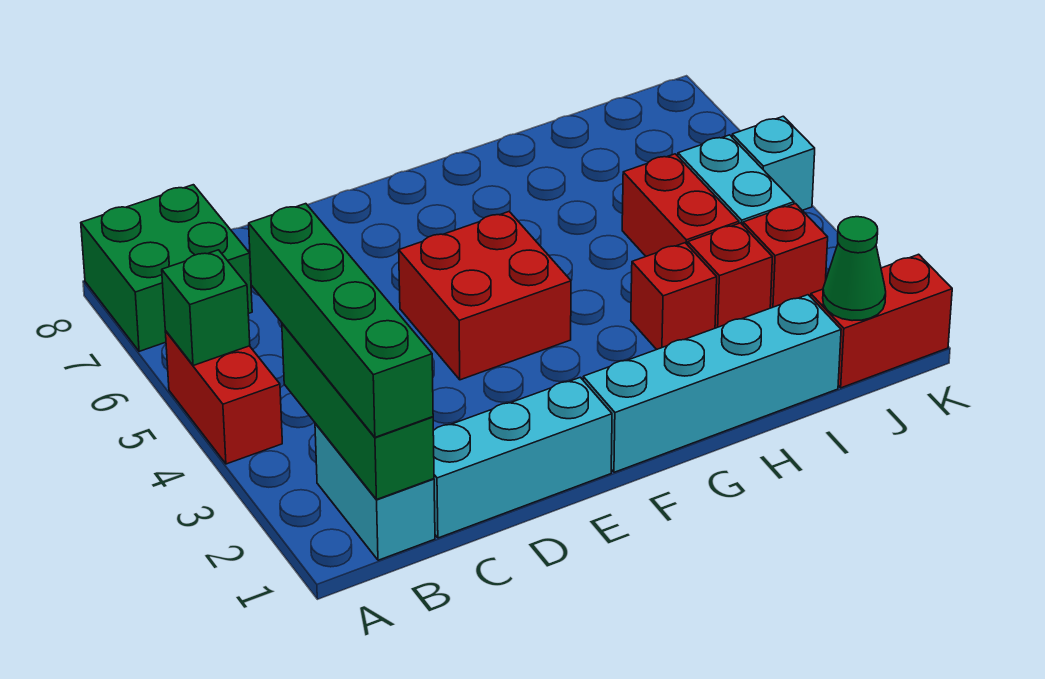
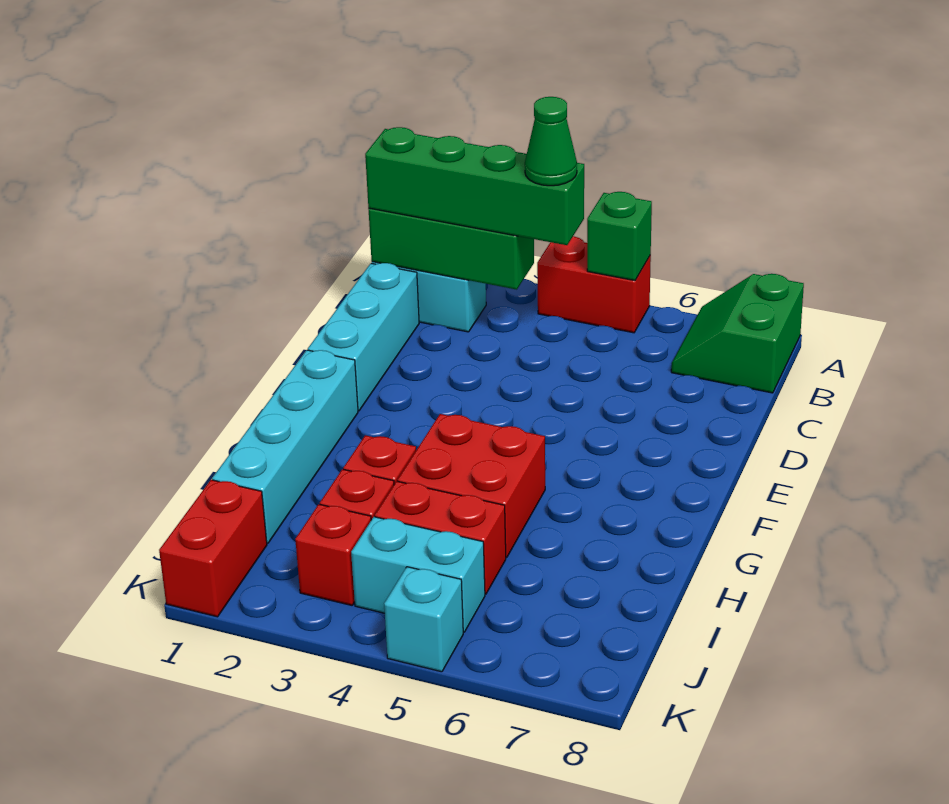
green brick A7:B8 level 1 -> green slope A7:B8 level 1 top 8
red brick E4:F5 level 1 -> red brick G4:H5 level 1
green cone J1 level 2 -> green cone B4 level 4

